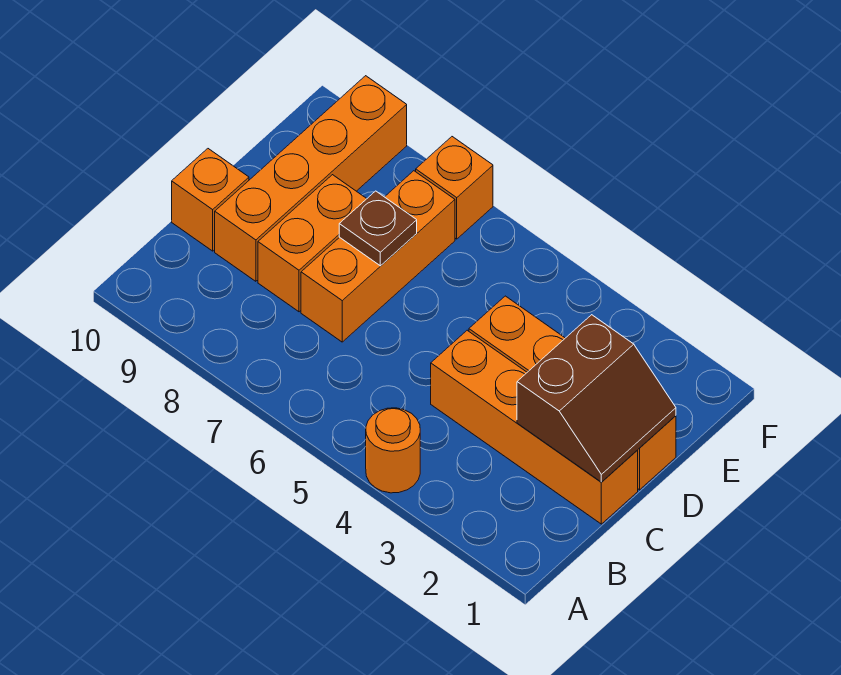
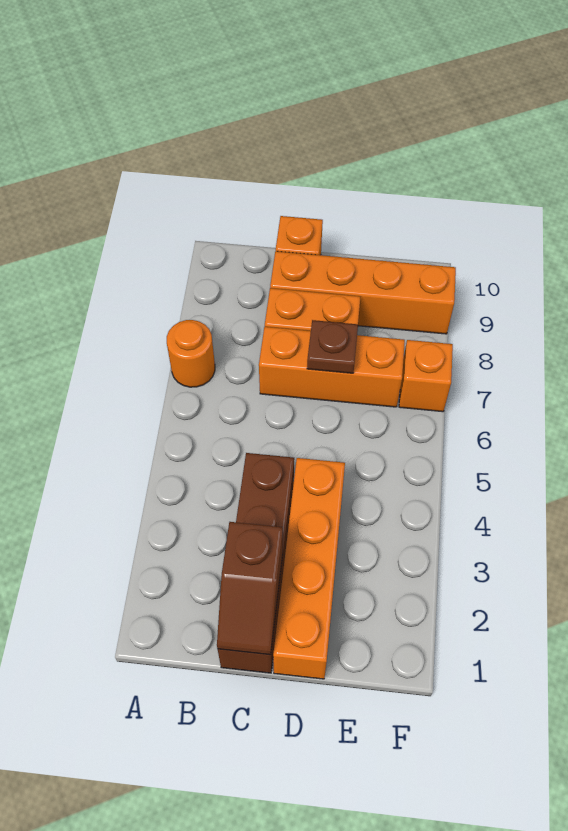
orange round brick A4 level 1 -> orange round brick A7 level 1
orange brick C1:C4 level 1 -> brown brick C1:C4 level 1
brown slope C1:D2 level 2 top 2 -> brown slope C1:C2 level 2 top 2

